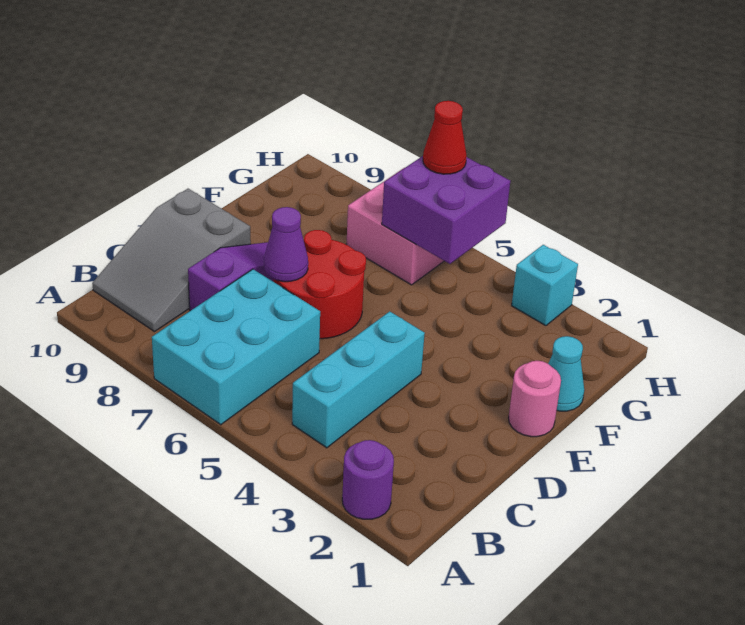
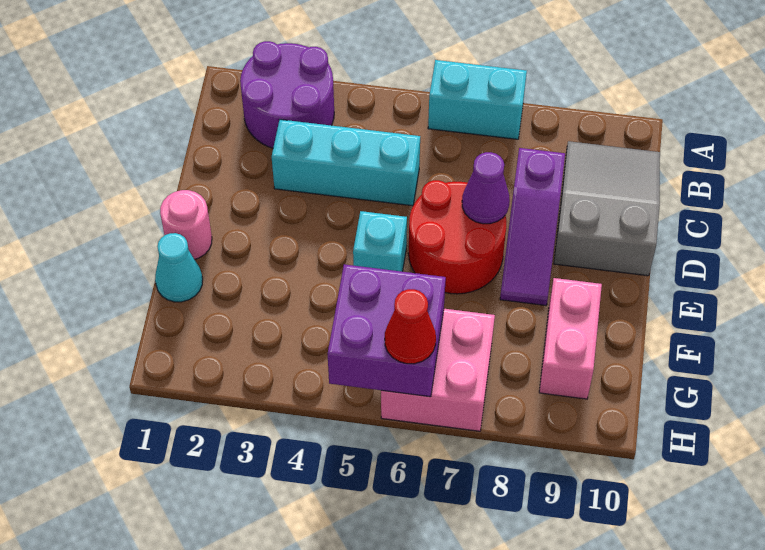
purple round brick A2 level 1 -> purple round brick A2:B3 level 1
cyan brick A6:C7 level 1 -> cyan brick A6:A7 level 1
cyan brick B4:D4 level 1 -> cyan brick C3:C5 level 1
none -> pink brick F9:G9 level 1
cyan brick H3 level 1 -> cyan brick E5 level 1

